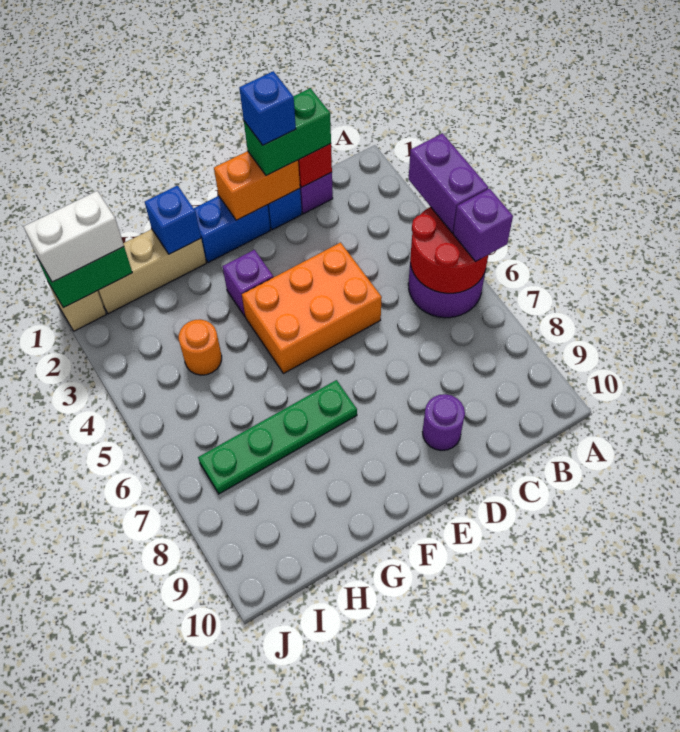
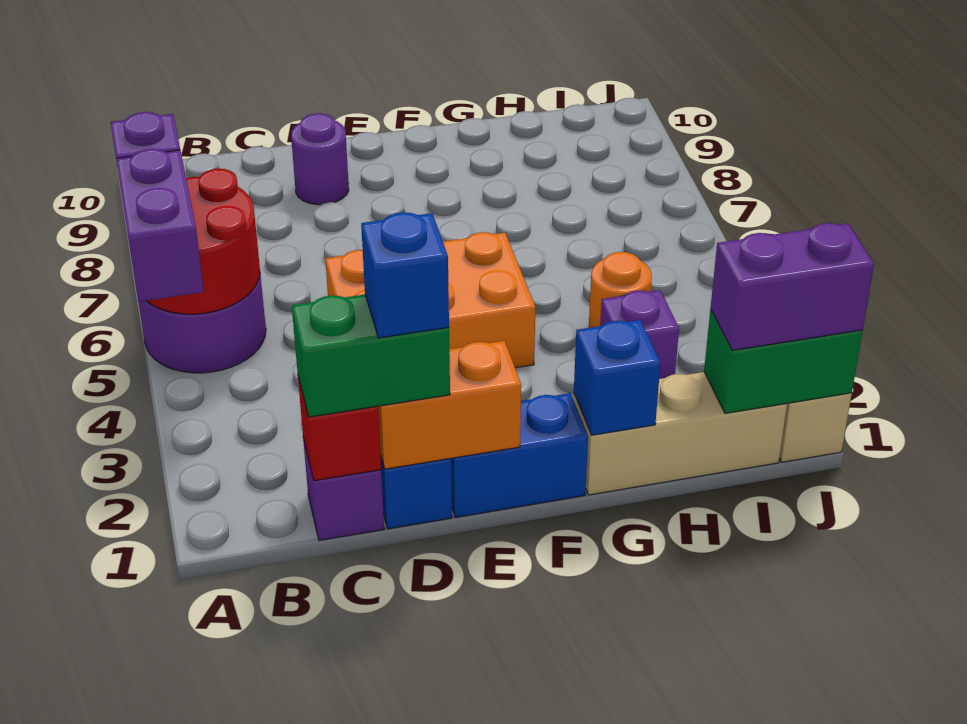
purple brick F3 level 1 -> purple brick H3 level 1
green plate F7:I7 level 1 -> none
white brick I1:J1 level 3 -> purple brick I1:J1 level 3

